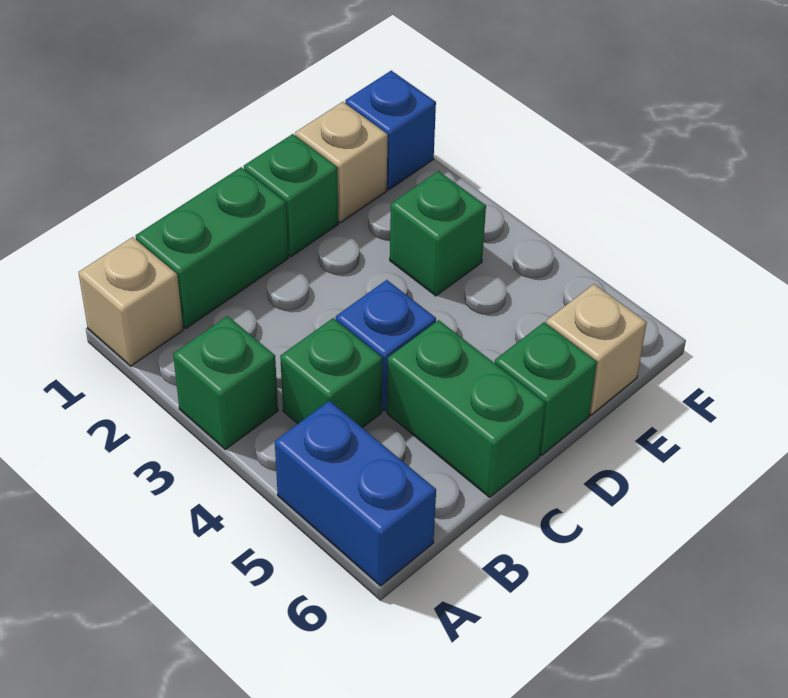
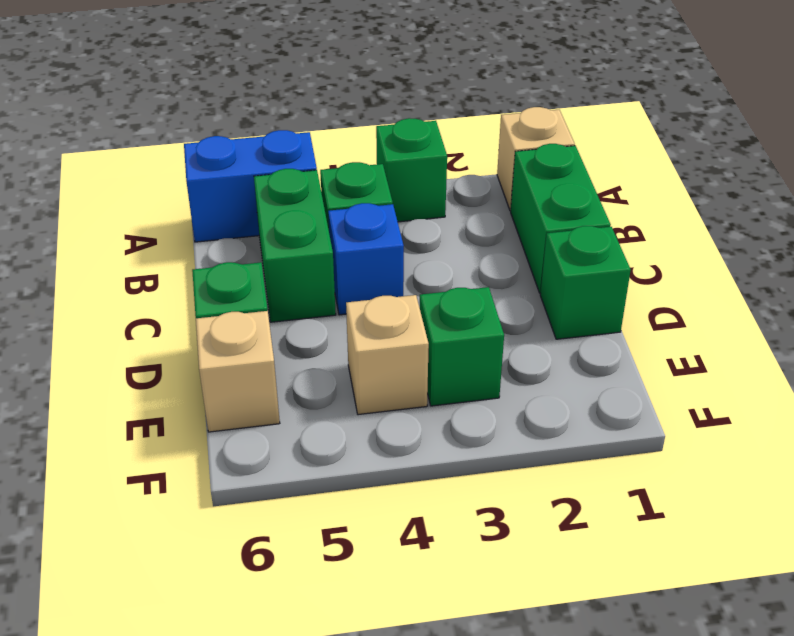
green brick C5:C6 level 1 -> green brick B5:C5 level 1
tan brick E1 level 1 -> tan brick E4 level 1
blue brick F1 level 1 -> none

